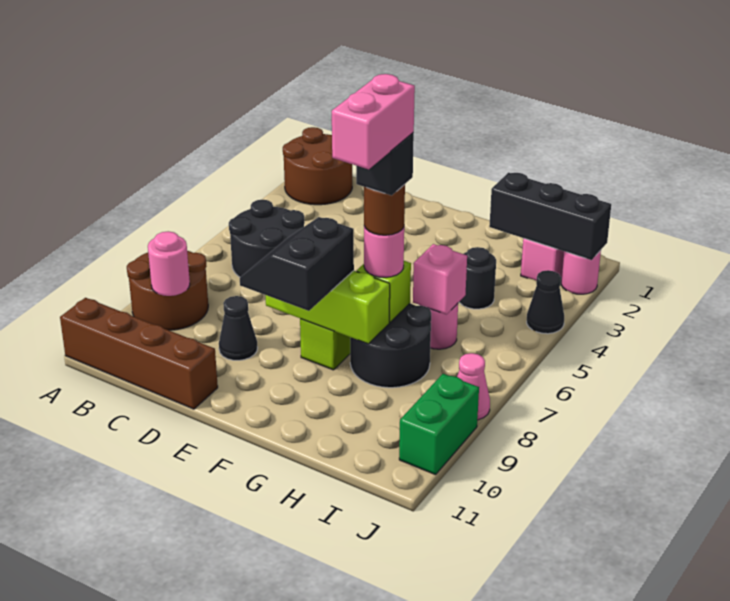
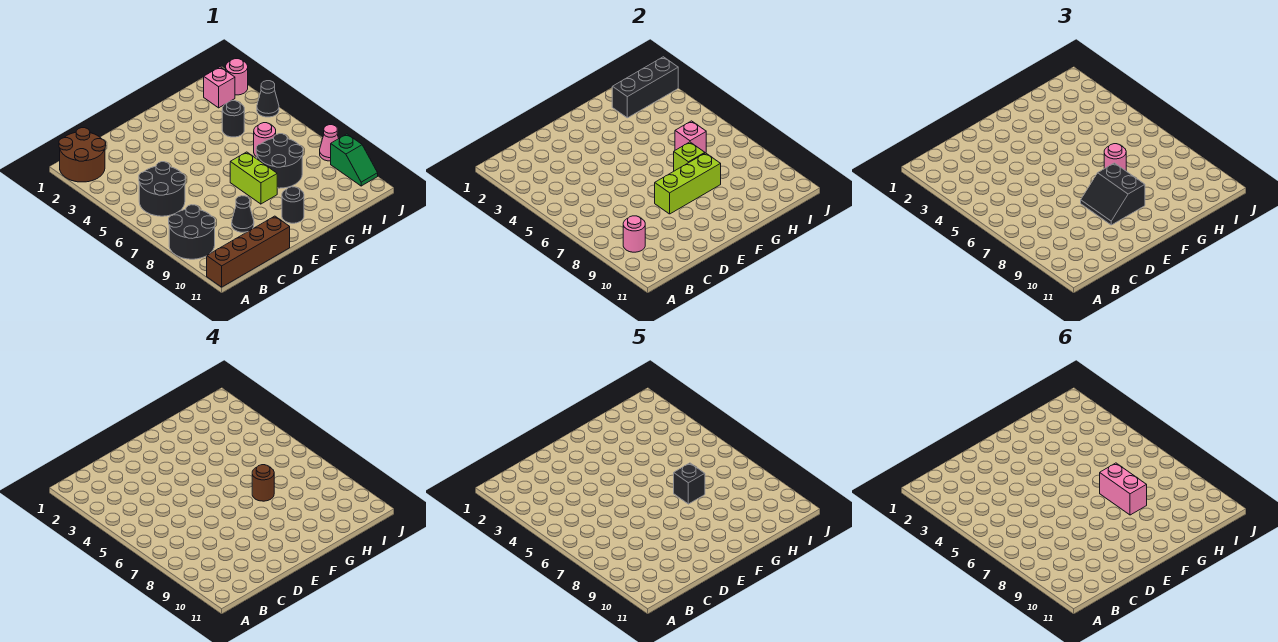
brown round brick A8:B9 level 1 -> black round brick A8:B9 level 1
none -> black round brick F10 level 1
green brick J9:J10 level 1 -> green slope J9:J10 level 1 top 9

